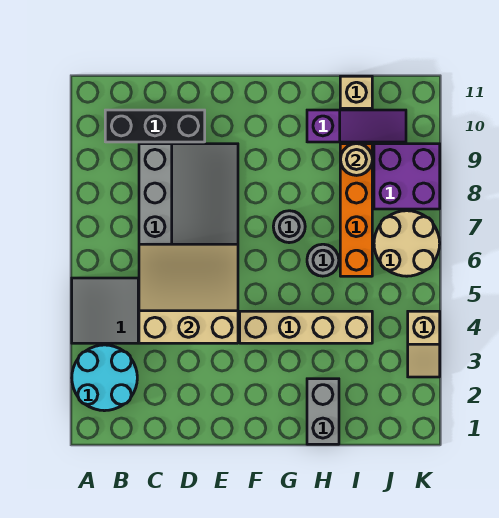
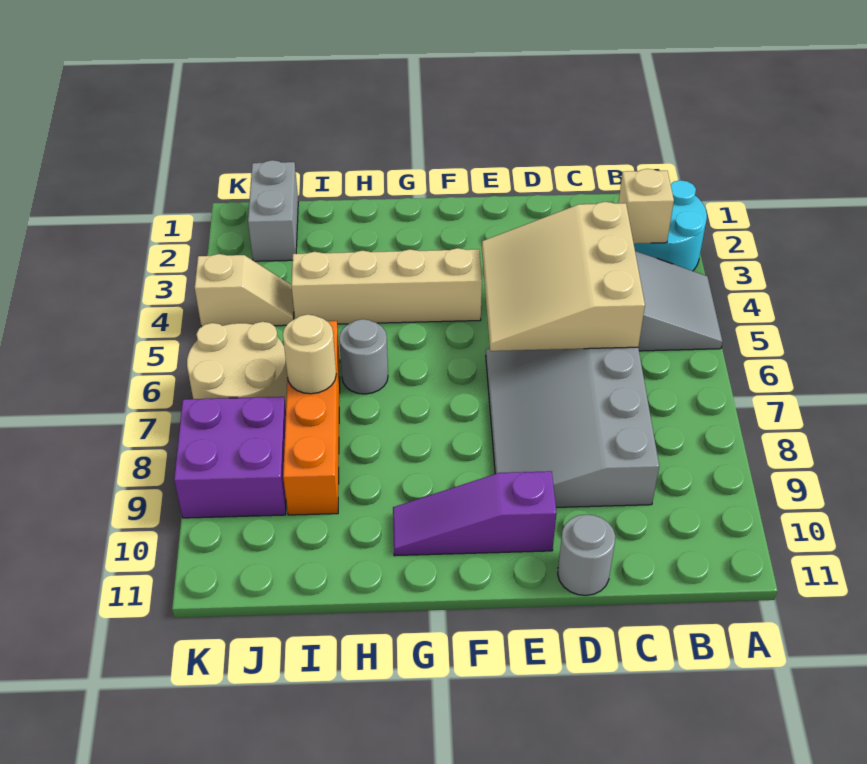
black brick B10:D10 level 1 -> none
tan slope C4:E6 level 2 top 4 -> tan slope C4:E6 level 2 top C
grey round brick G7 level 1 -> grey round brick D11 level 1
grey brick H1:H2 level 1 -> grey brick J1:J2 level 1
purple slope H10:J10 level 1 top H -> purple slope E10:G10 level 1 top E
tan round brick I9 level 2 -> tan round brick I7 level 2
tan brick I11 level 1 -> tan brick B3 level 2
tan slope K3:K4 level 1 top 4 -> tan slope J4:K4 level 1 top K

